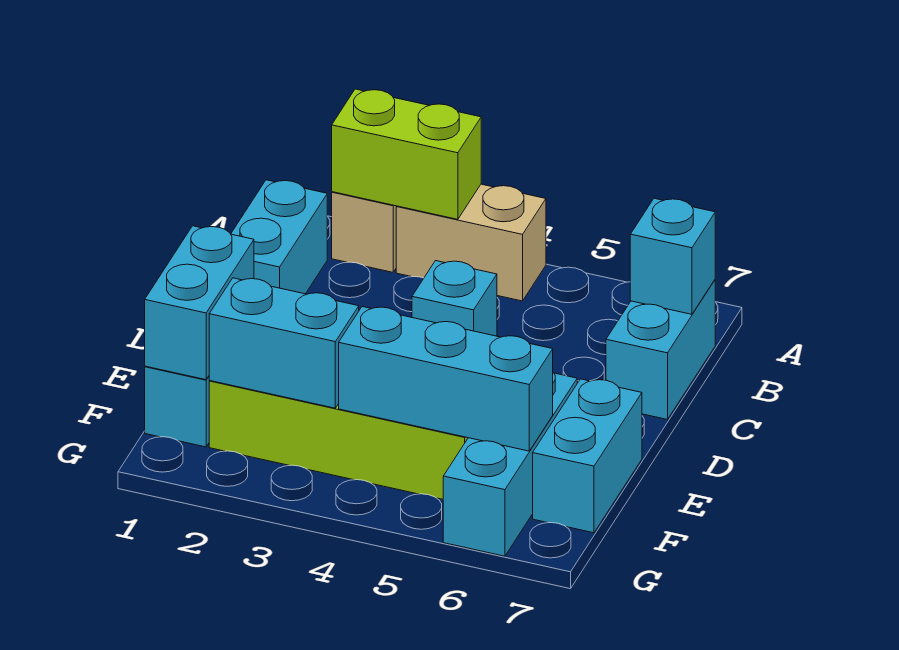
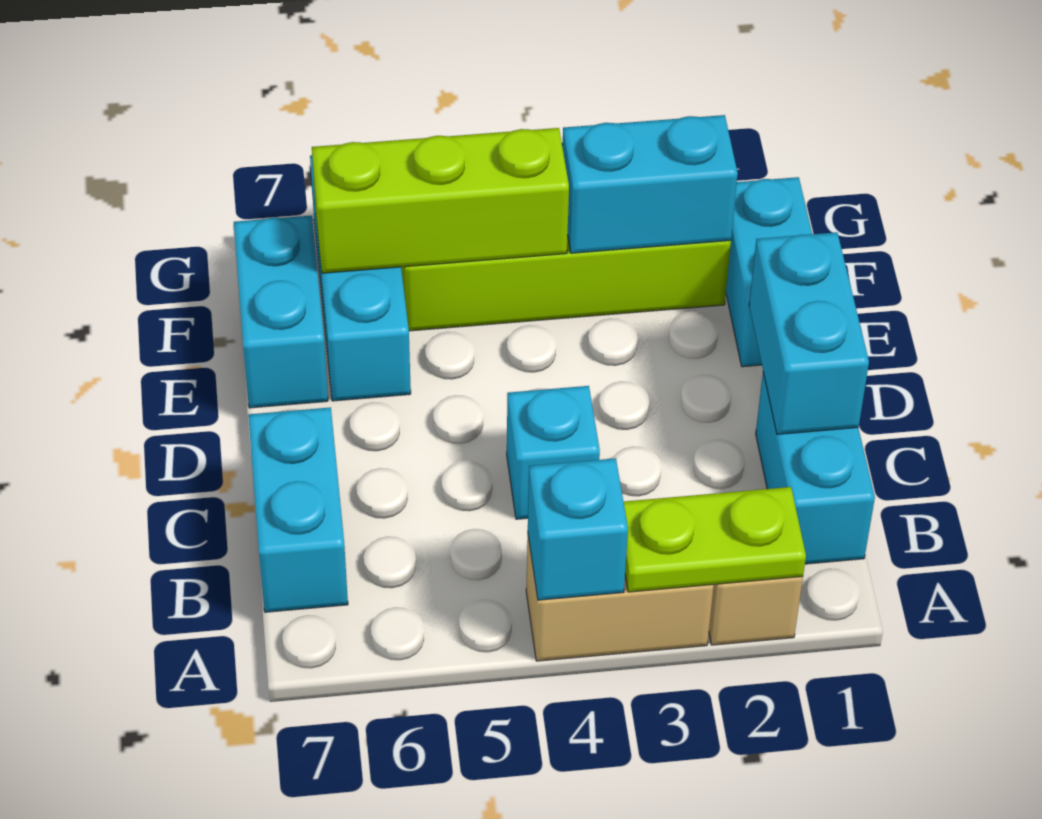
lime brick A2:A3 level 2 -> lime plate A2:A3 level 2
cyan brick B7 level 2 -> cyan brick A4 level 2
cyan brick E1:F1 level 2 -> cyan brick C1:D1 level 2
cyan brick F4:F6 level 2 -> lime brick F4:F6 level 2

